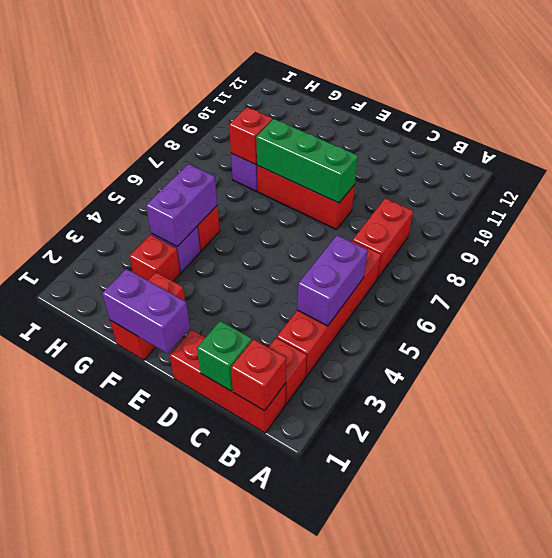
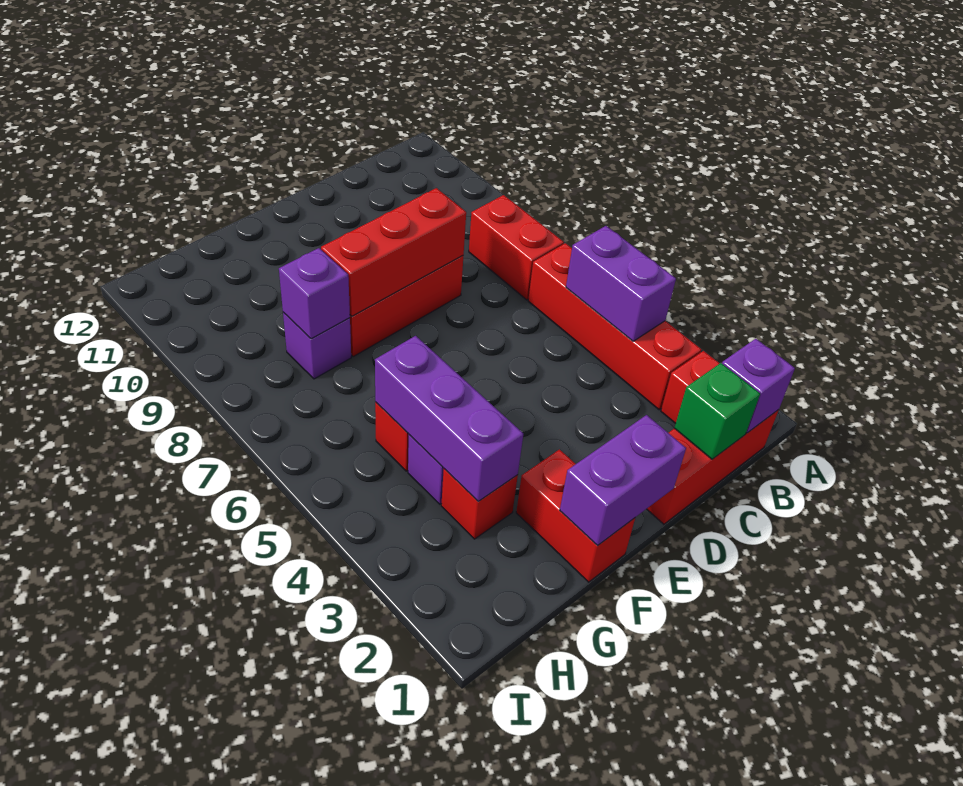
red brick B1 level 2 -> purple brick B1 level 2
green brick D8:F8 level 2 -> red brick D8:F8 level 2
purple brick G4:G5 level 2 -> purple brick G3:G5 level 2
red brick G8 level 2 -> purple brick G8 level 2

